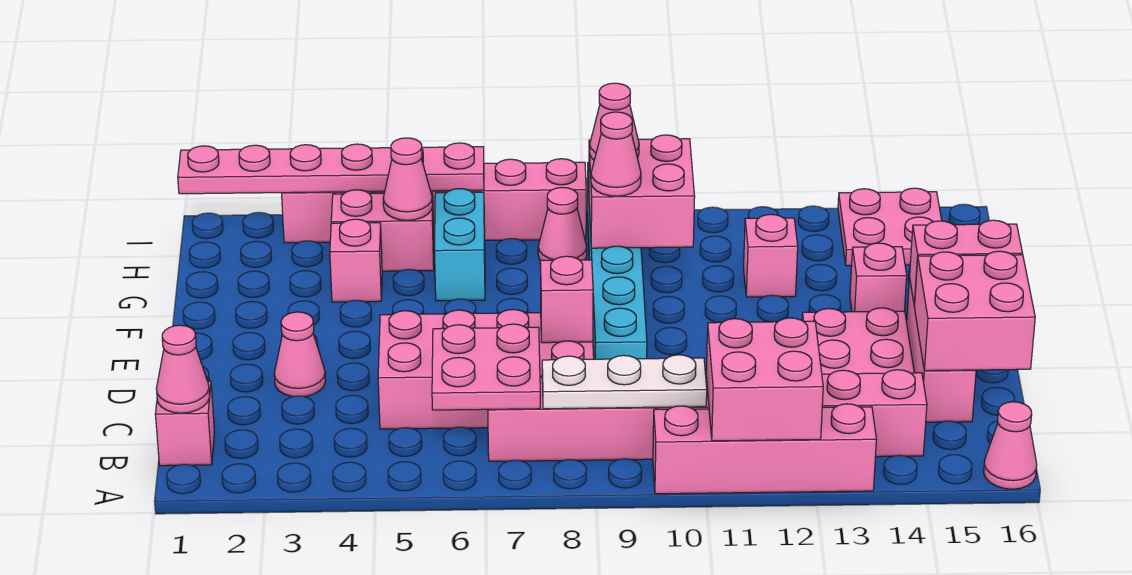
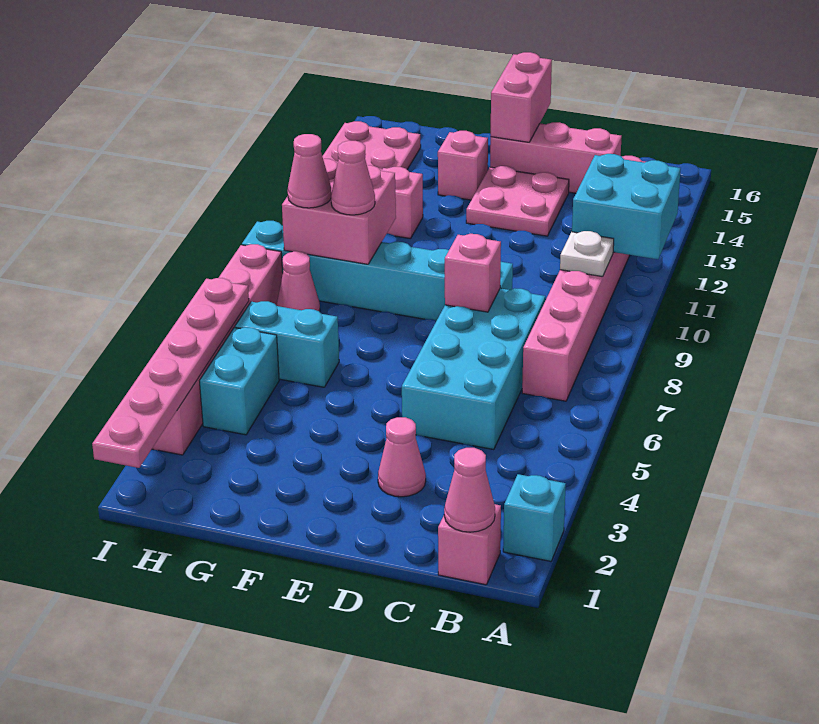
none -> cyan brick A2 level 1
pink brick A10:A13 level 1 -> none
pink brick A11:B12 level 2 -> cyan brick A11:B12 level 2
pink cone A16 level 1 -> none
pink plate B6:C7 level 2 -> none
white plate B8:B10 level 2 -> white plate B10 level 2
pink brick C5:D8 level 1 -> cyan brick C5:D8 level 1
pink brick C15:D16 level 2 -> none
pink brick G4 level 1 -> none
pink brick H4:H5 level 1 -> cyan brick H4:H5 level 1
pink cone H5 level 2 -> none

